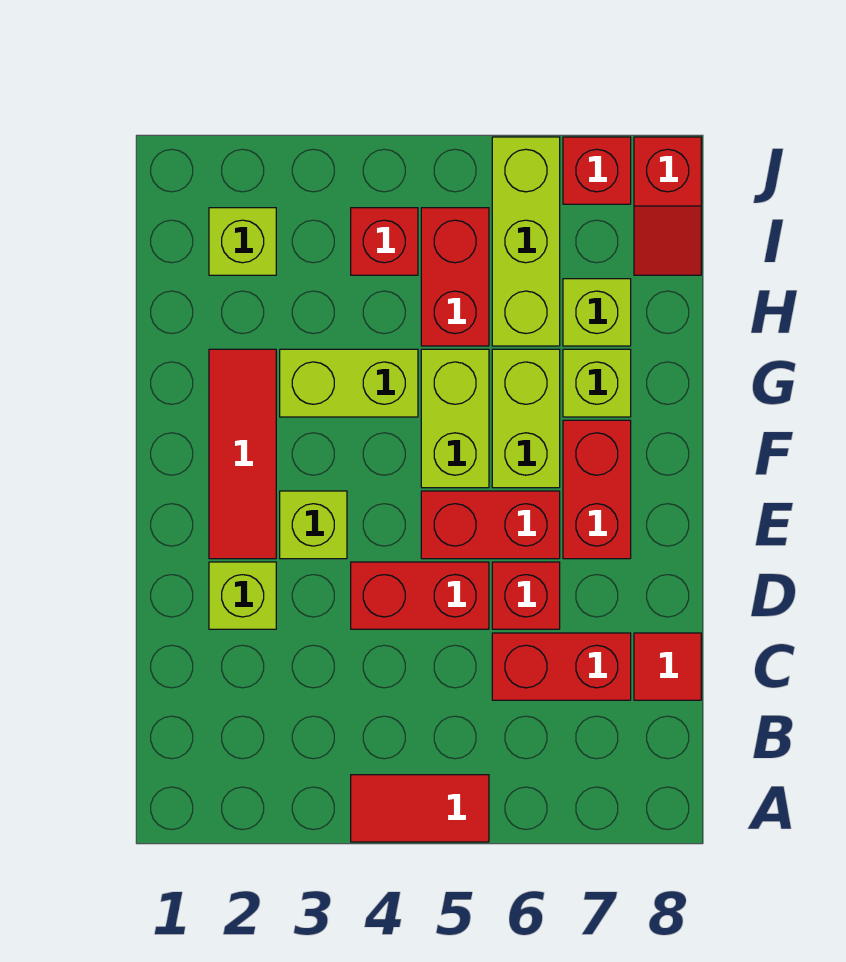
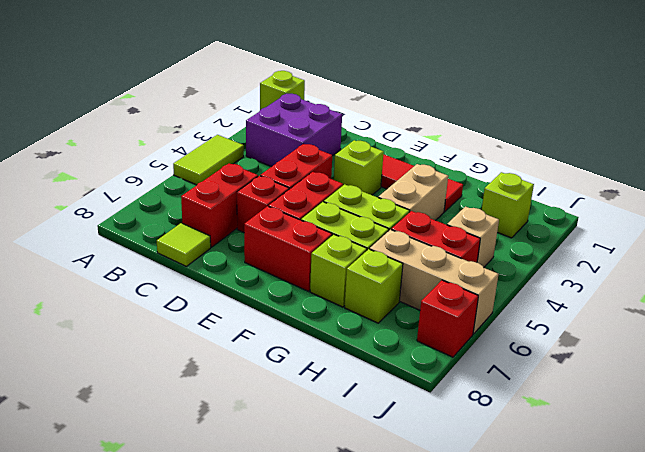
red tile A4:A5 level 1 -> lime tile A4:A5 level 1
none -> purple brick B2:C3 level 1
red tile C8 level 1 -> lime tile C8 level 1
lime brick D2 level 1 -> lime brick A1 level 1
lime brick G3:G4 level 1 -> tan brick G3:G4 level 1
lime brick H6:J6 level 1 -> tan brick H6:J6 level 1
red brick I4 level 1 -> tan brick I4 level 1
red slope I8:J8 level 1 top J -> none

